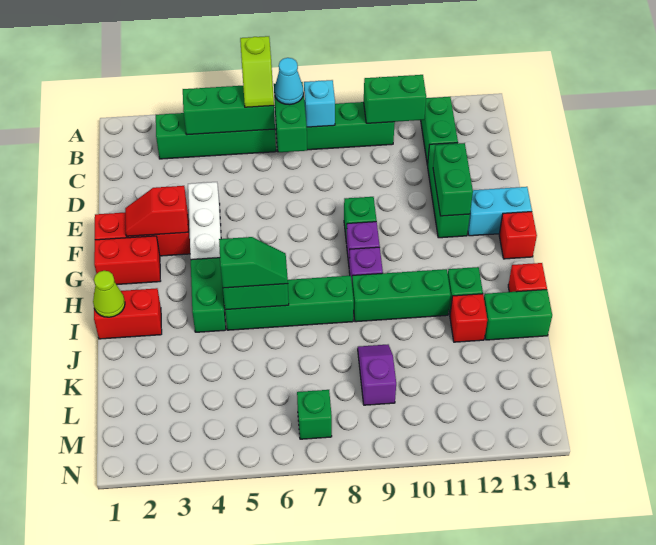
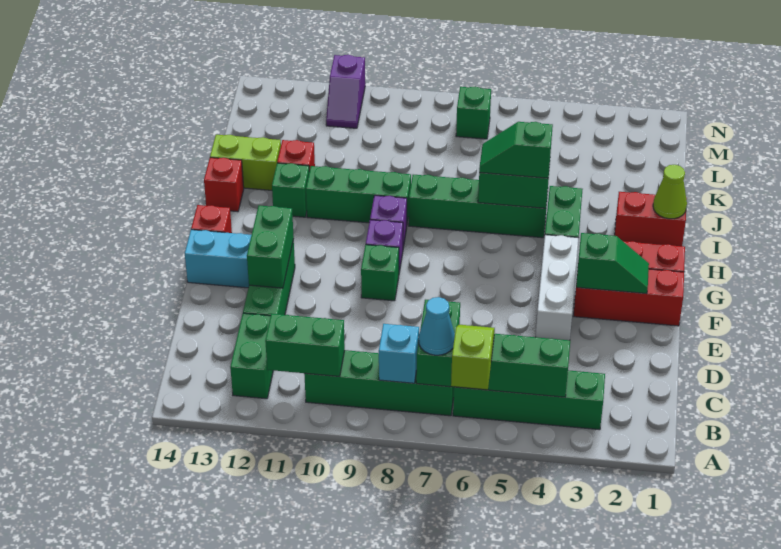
red slope F2:F3 level 2 top 3 -> green slope F2:F3 level 2 top 3
green brick J13:J14 level 1 -> lime brick J13:J14 level 1
purple slope K9:L9 level 1 top L -> purple slope M11:N11 level 1 top N

